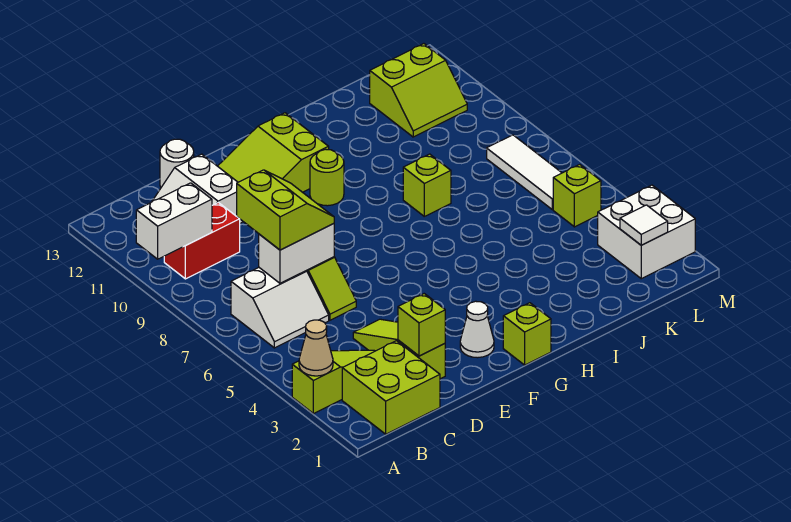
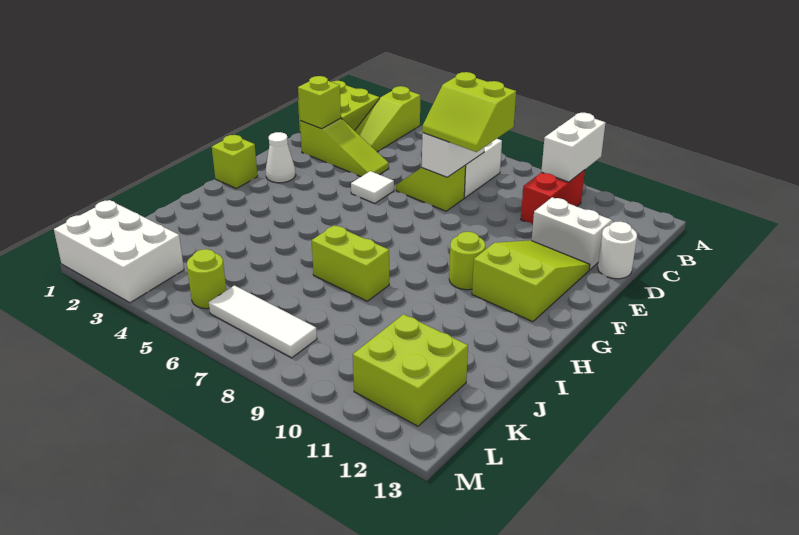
tan cone A3 level 2 -> none
lime brick I8 level 1 -> lime brick I7:I8 level 1
lime slope K11:L12 level 1 top 12 -> lime brick K11:L12 level 1
white brick L2:M3 level 1 -> white brick L1:M3 level 1
white tile L2 level 2 -> white tile E5 level 1
lime brick L5 level 1 -> lime round brick L5 level 1

